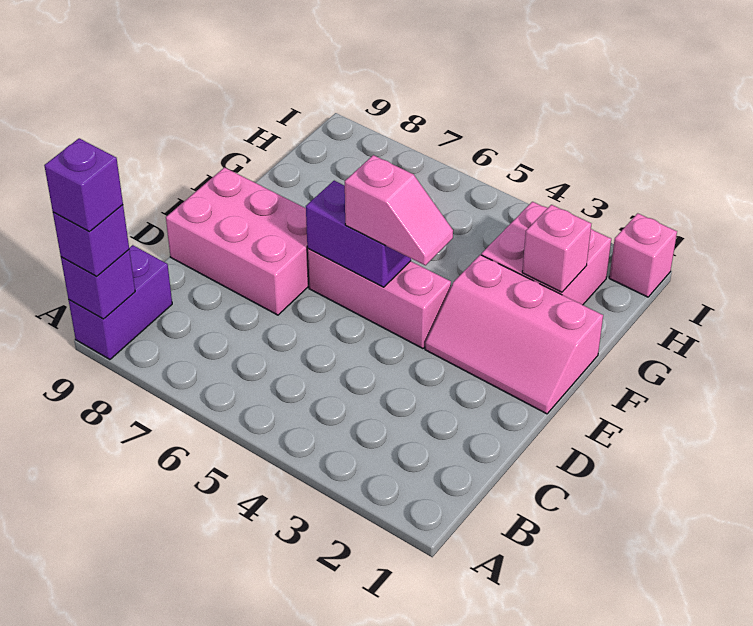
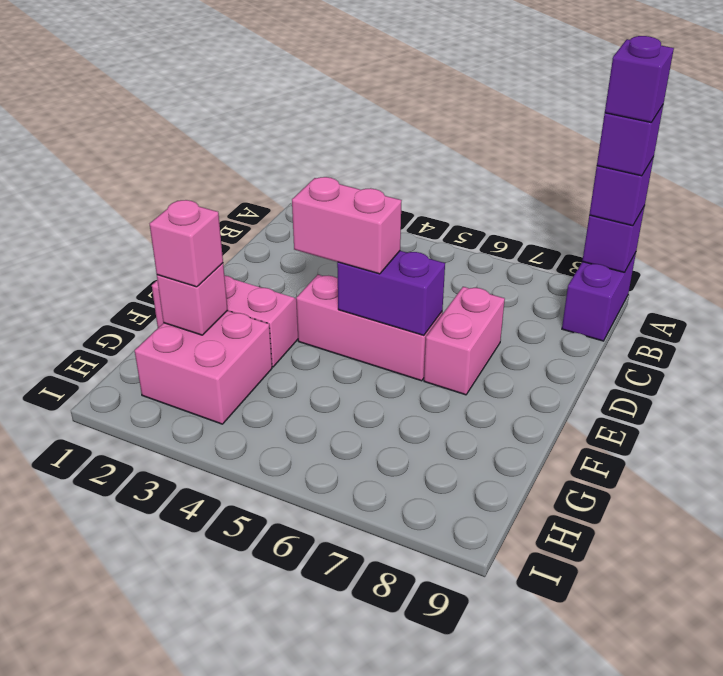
none -> purple brick A9 level 5
pink brick D7:E9 level 1 -> pink brick D7:E7 level 1
pink slope E4:E5 level 3 top 5 -> pink brick E4:E5 level 3
pink brick I1 level 1 -> pink brick G2 level 3

